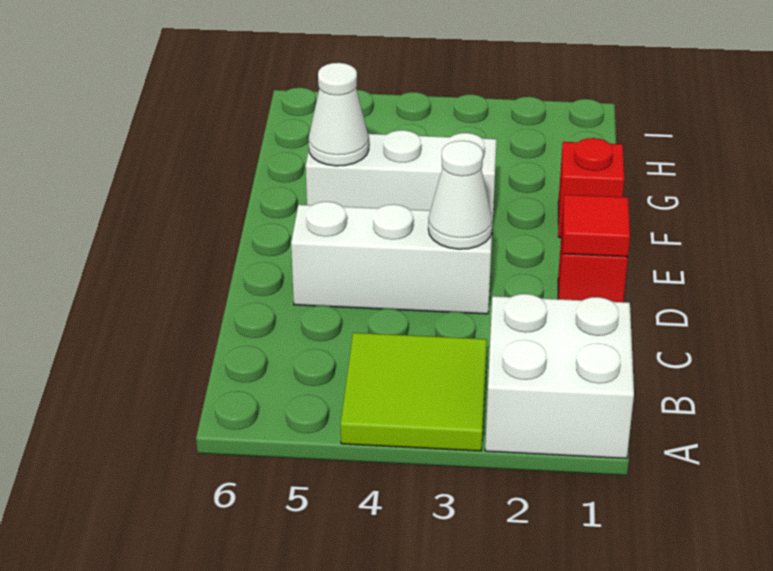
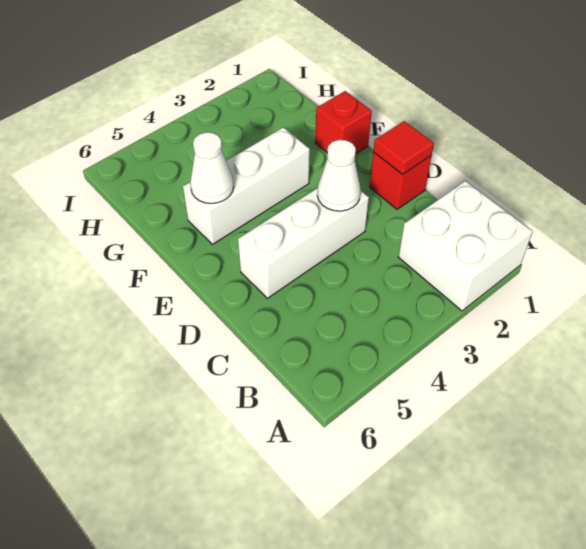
lime tile A3:B4 level 1 -> none

